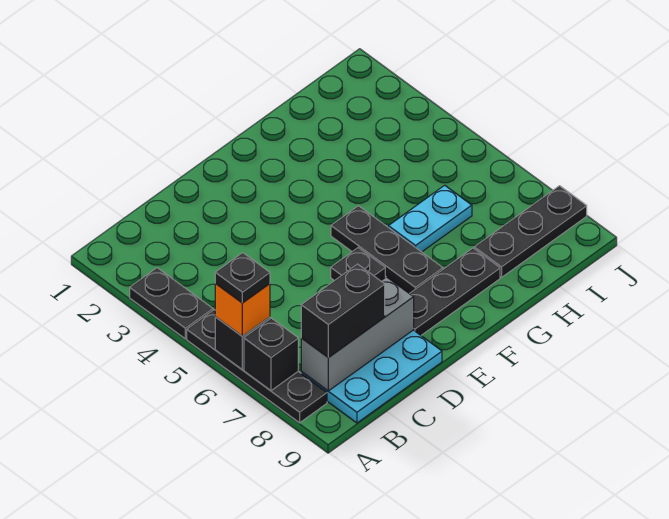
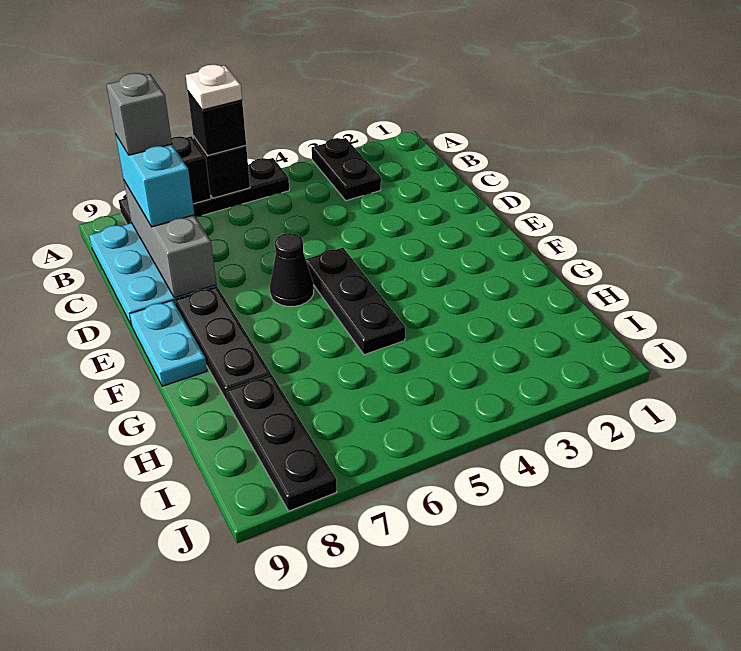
black plate A3:A4 level 1 -> black plate A3:B3 level 1
orange brick A6 level 3 -> black brick A6 level 3
black plate A6 level 4 -> white plate A6 level 4
black brick B8:C8 level 3 -> cyan brick B8:C8 level 3
none -> grey brick B8 level 4
black plate E6 level 1 -> black cone E6 level 1
black plate F5:F7 level 1 -> black plate E5:G5 level 1
cyan plate G6:H6 level 1 -> cyan plate E9:F9 level 1

